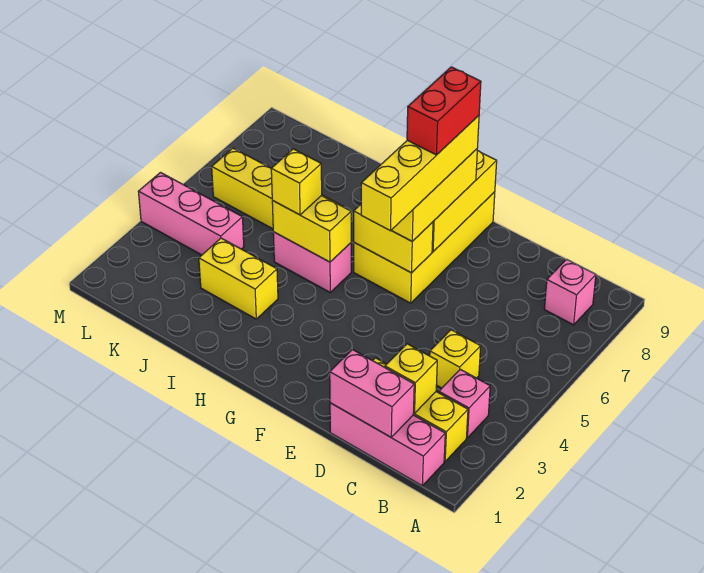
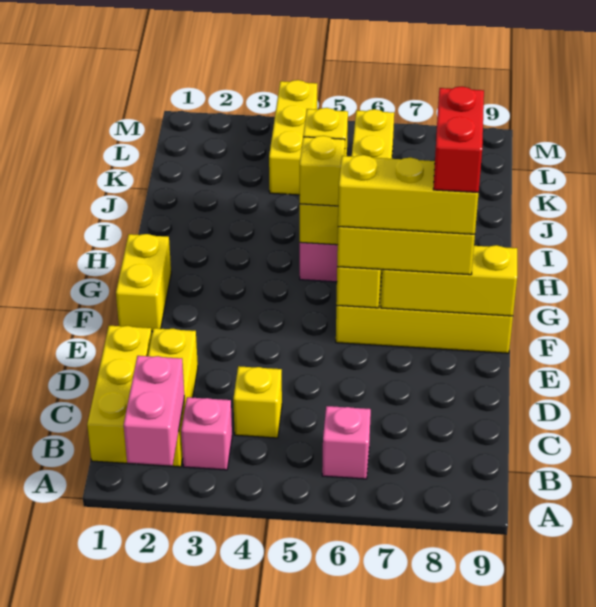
pink brick B1:D1 level 1 -> yellow brick B1:D1 level 1
pink brick B8 level 1 -> pink brick B6 level 1
pink brick C1:D1 level 2 -> pink brick A2:B2 level 2
yellow brick C2 level 2 -> yellow brick H5 level 3
yellow brick F5:F8 level 4 -> yellow brick F6:F8 level 4
red brick F7:F8 level 5 -> red brick F8:G8 level 5
yellow brick I3:J3 level 1 -> yellow brick F1:G1 level 1
pink brick K4:M4 level 1 -> yellow brick K4:M4 level 1

